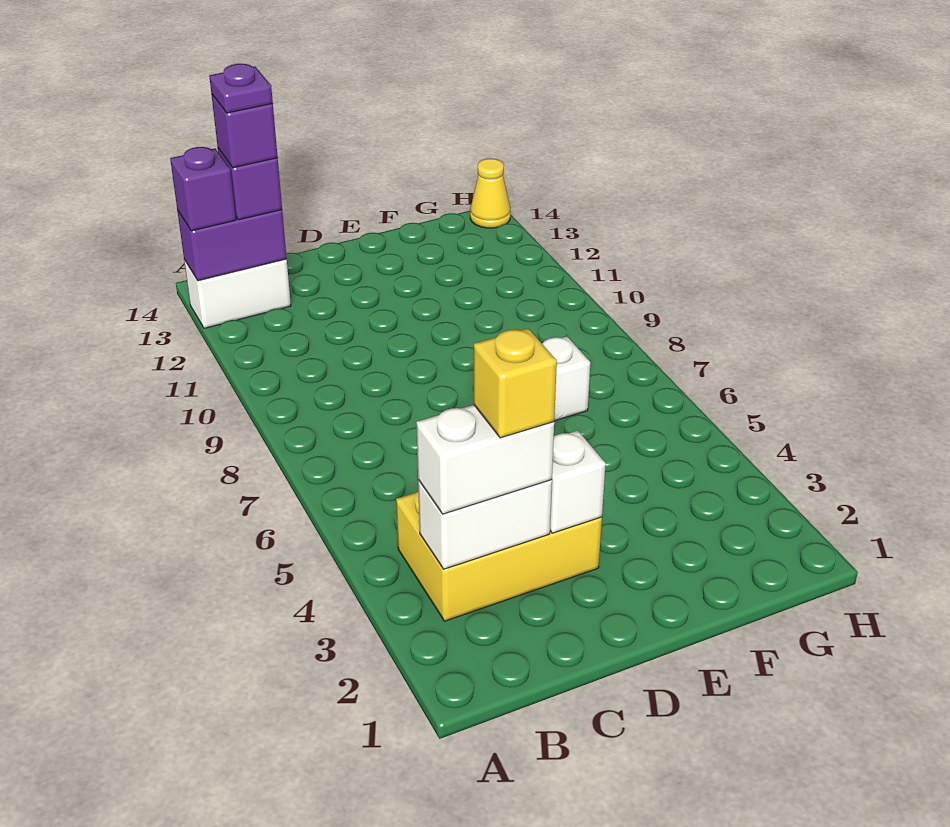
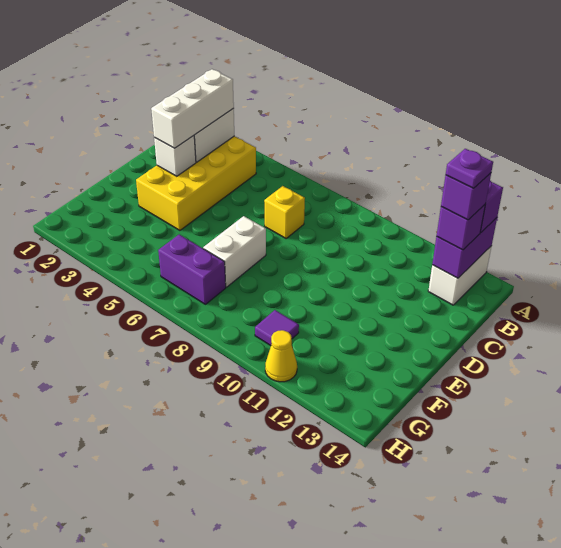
yellow brick B3:D4 level 1 -> yellow brick B3:E4 level 1
white brick B3:C3 level 3 -> white brick B3:D3 level 3
yellow brick C3 level 4 -> yellow brick C7 level 1
none -> purple brick G6:G7 level 1
none -> purple tile G10 level 1
yellow cone H14 level 1 -> yellow cone H11 level 1

